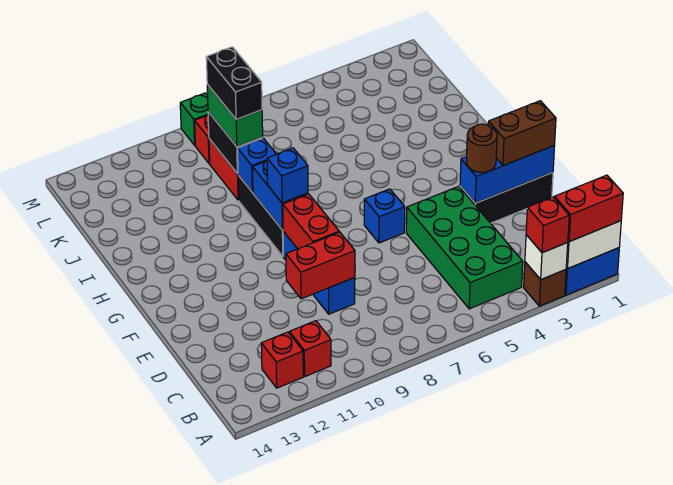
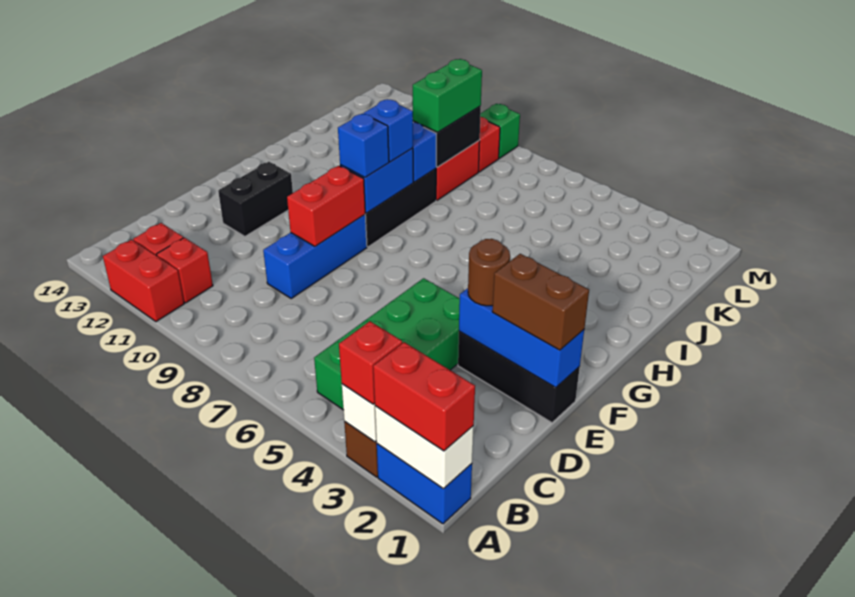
red brick D9:D10 level 2 -> red brick A11:A12 level 1
blue brick F6 level 1 -> blue brick H9 level 3
black brick J9:K9 level 4 -> black brick E12:F12 level 1

